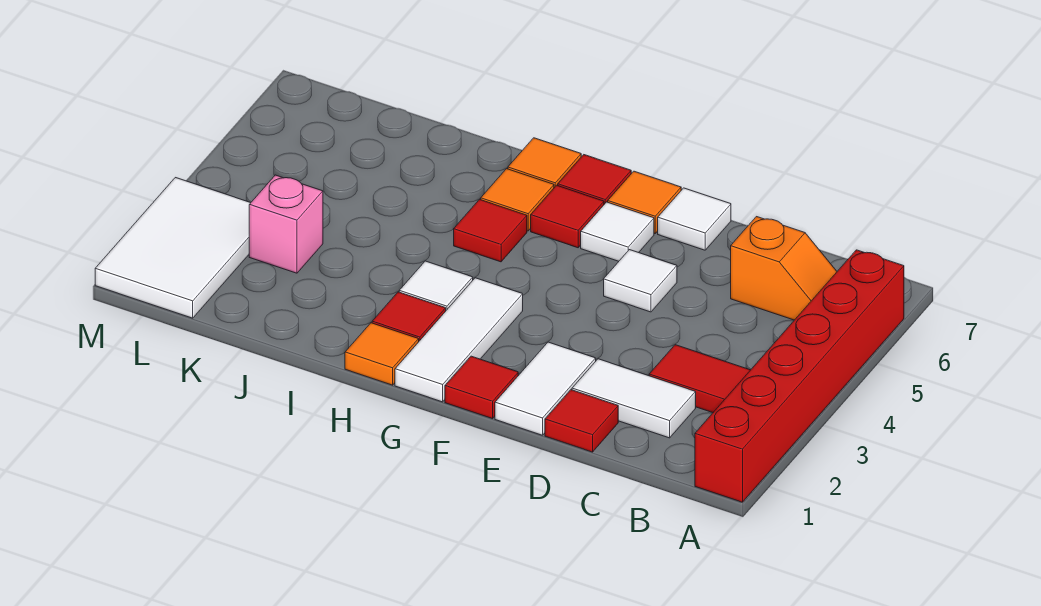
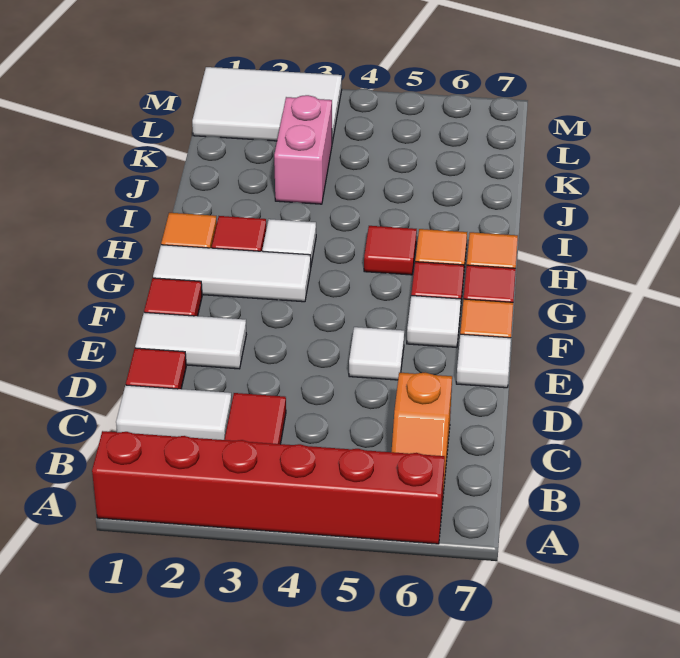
white tile C2:D2 level 1 -> white tile C1:C2 level 1
pink brick K3 level 1 -> pink brick J3:K3 level 1

